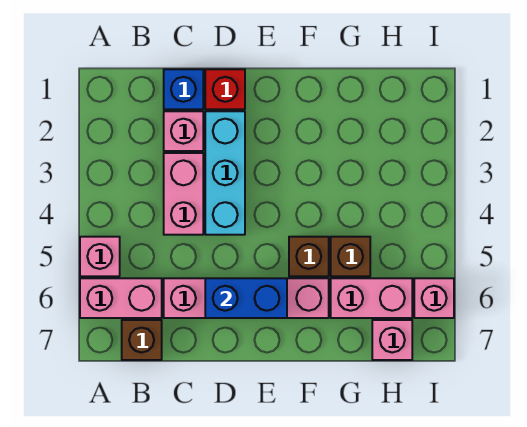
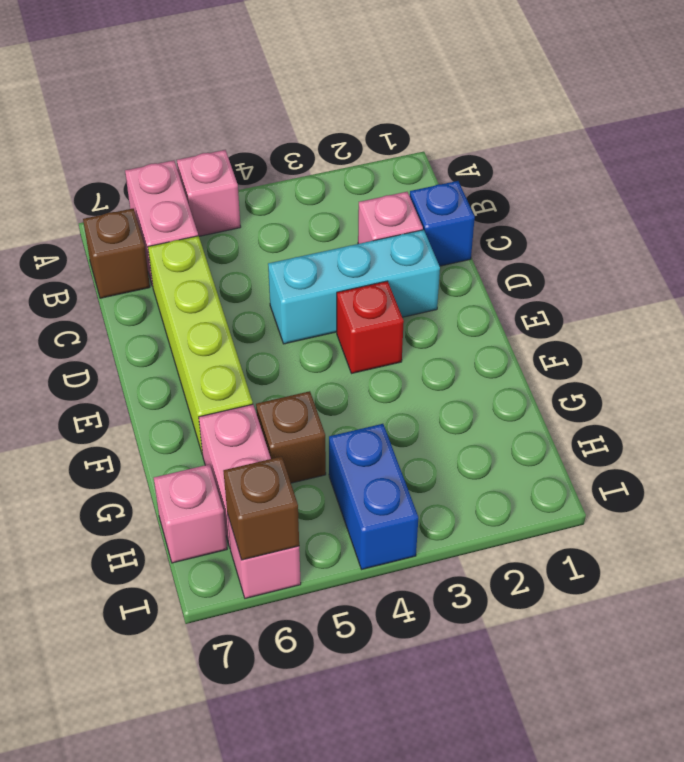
pink brick C3:C4 level 1 -> none
pink brick C6:F6 level 1 -> lime brick C6:F6 level 1
red brick D1 level 1 -> red brick E3 level 1
blue brick D6:E6 level 2 -> blue brick H4:I4 level 1
brown brick F5 level 1 -> brown brick I6 level 2

